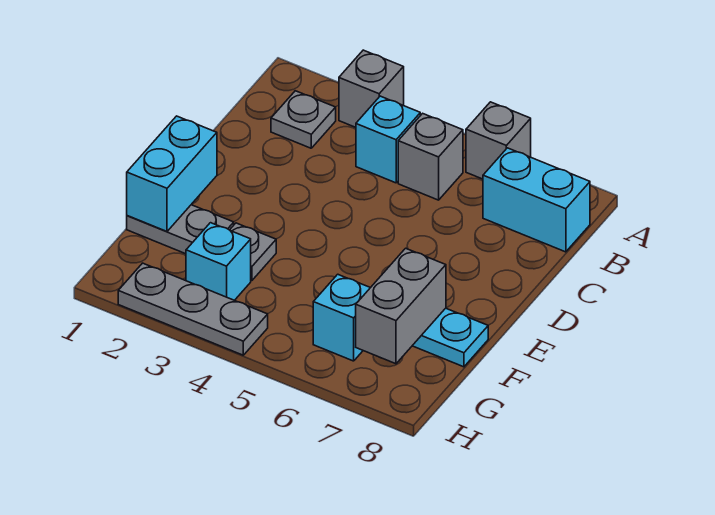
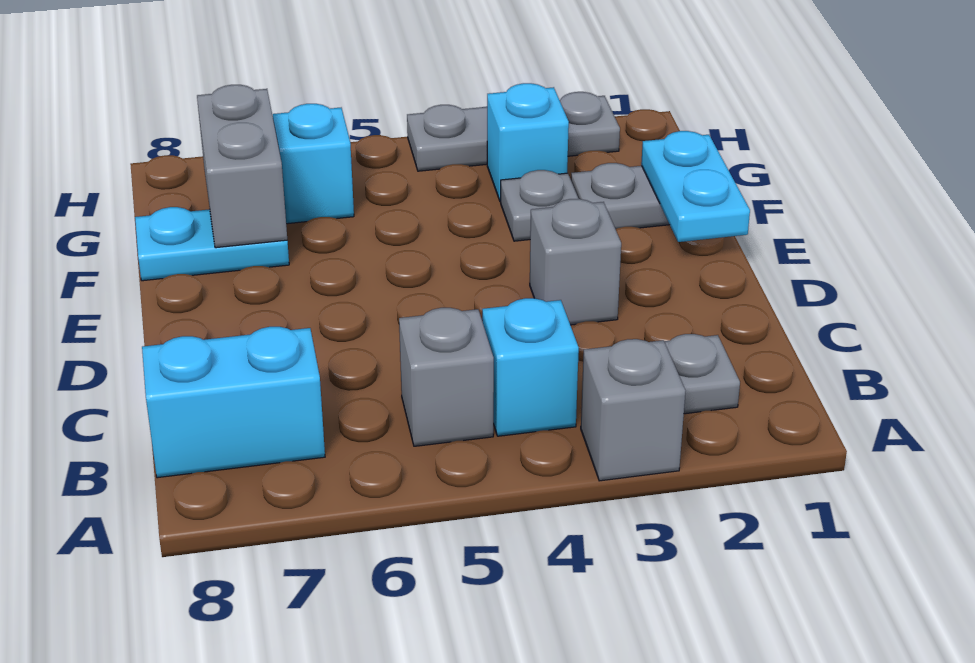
grey brick A6 level 1 -> grey brick D3 level 1
cyan brick E1:F1 level 2 -> cyan plate E1:F1 level 2

